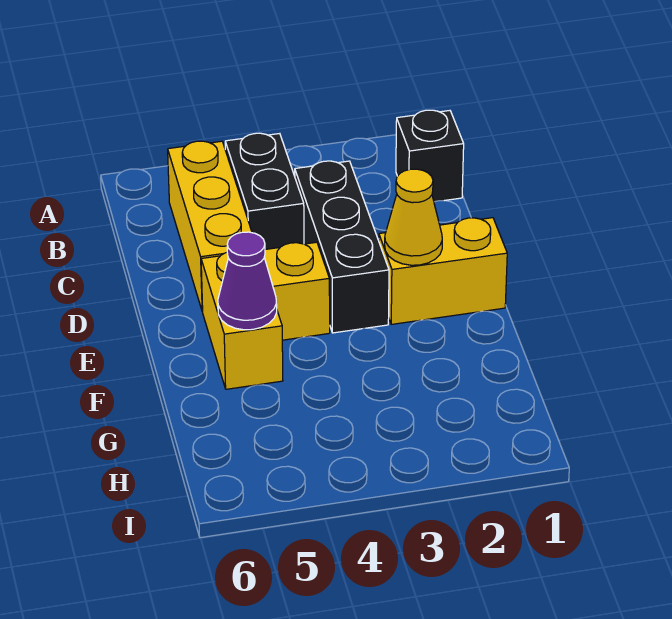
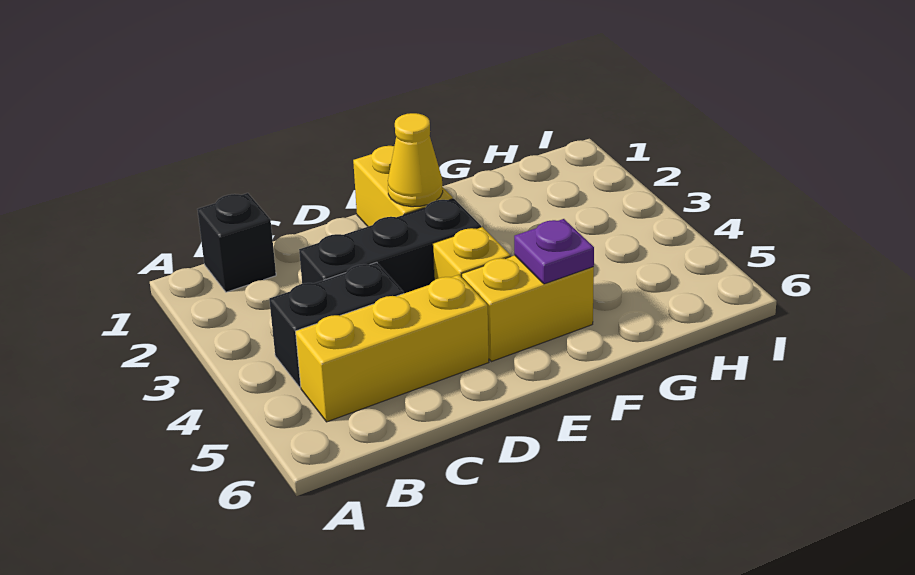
purple cone F5 level 2 -> purple plate F5 level 2

